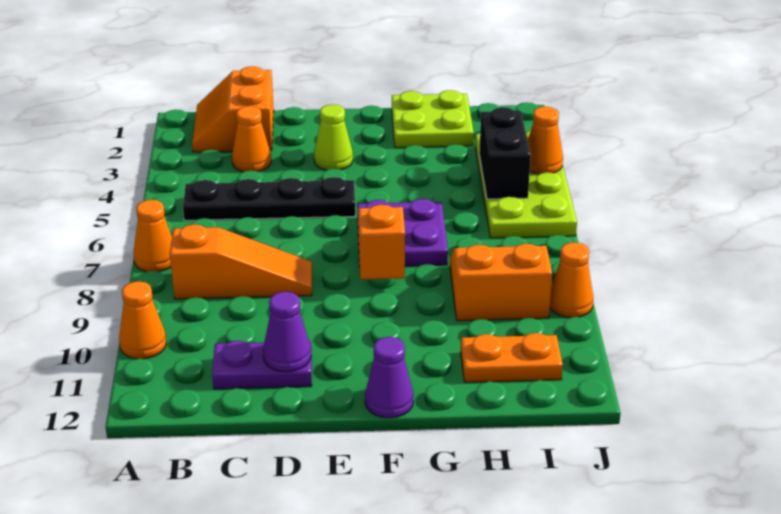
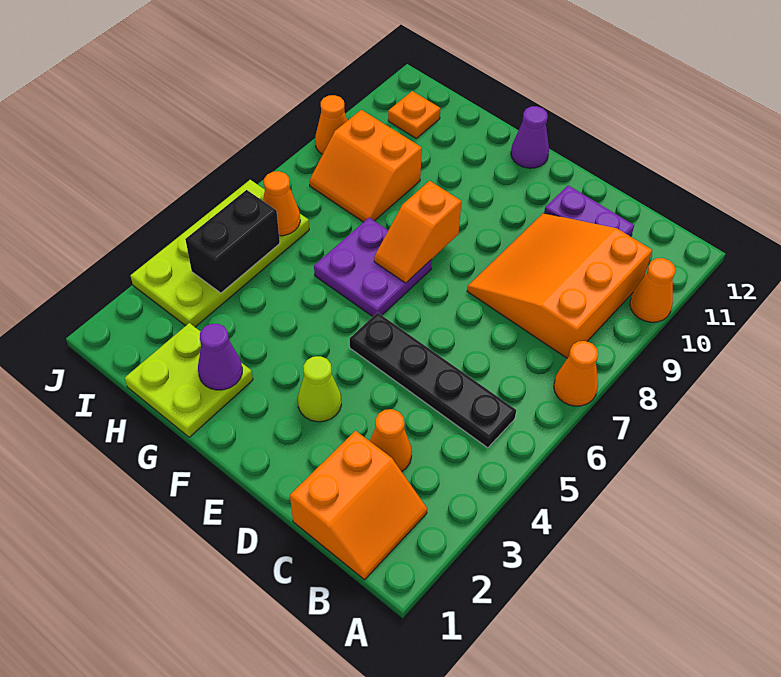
orange slope B8:D8 level 1 top B -> orange slope B8:D10 level 1 top B
purple cone D11 level 2 -> purple cone G2 level 2
orange plate H11:I11 level 1 -> orange plate I11 level 1
orange cone J4 level 2 -> orange cone I6 level 2

